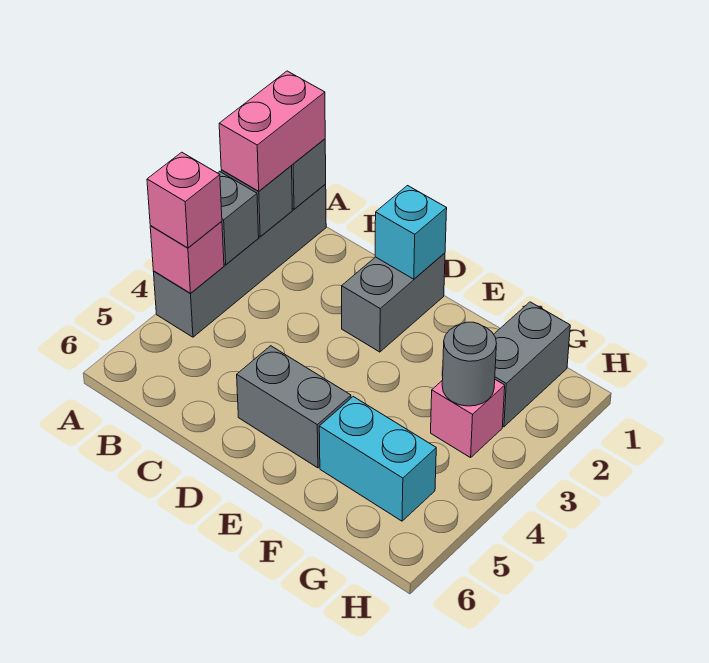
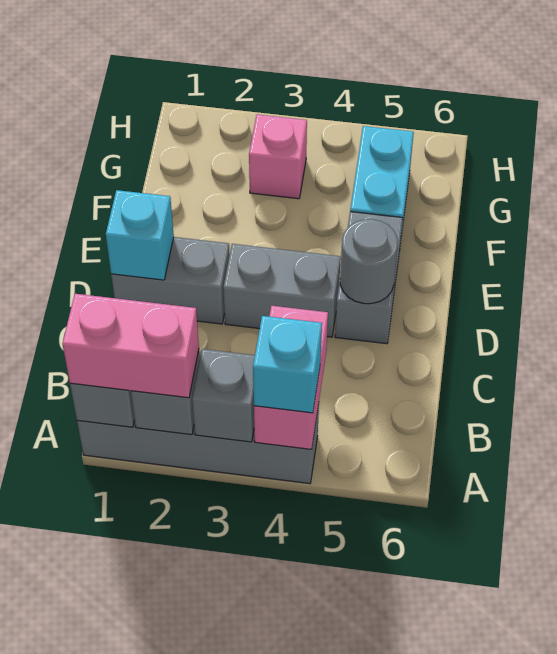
pink brick A4 level 2 -> pink brick A4:B4 level 2
pink brick A4 level 3 -> cyan brick A4 level 3
grey brick G1:G2 level 1 -> grey brick D3:D4 level 1
grey round brick G3 level 2 -> grey round brick D5 level 2

